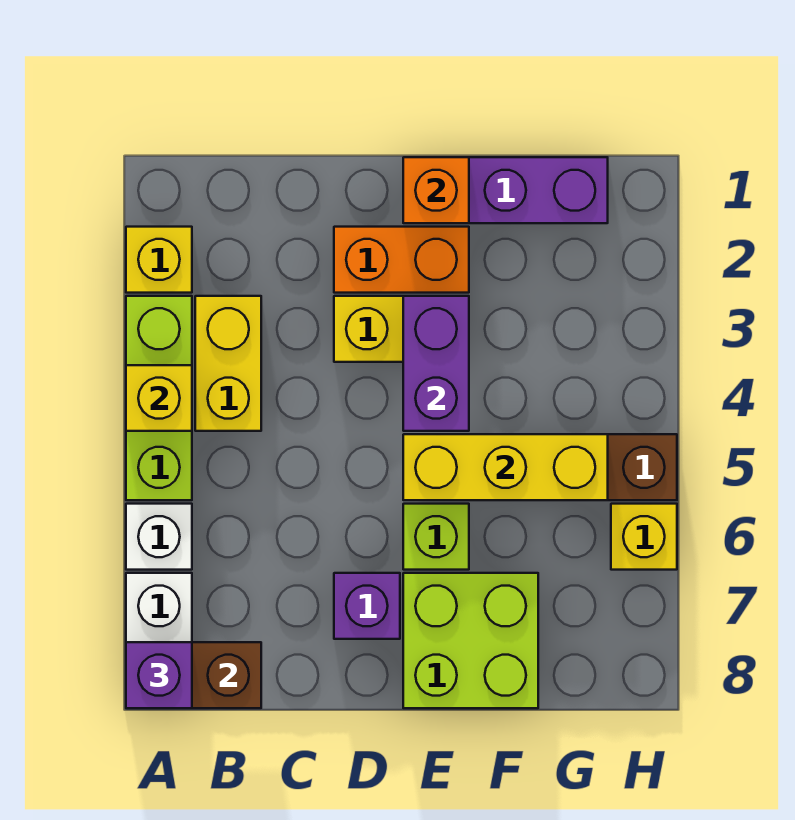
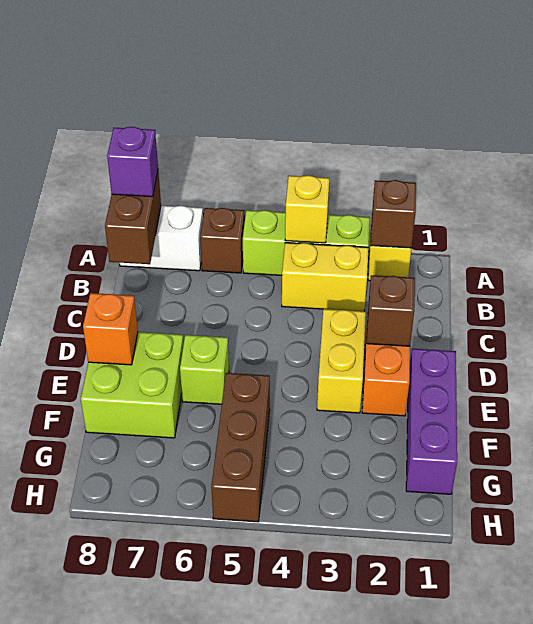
none -> brown brick A2 level 2
white brick A6 level 1 -> brown brick A6 level 1
none -> brown brick D2 level 2
purple brick D7 level 1 -> none
orange brick E1 level 2 -> orange brick E8 level 2
purple brick E3:E4 level 2 -> none
yellow brick E5:G5 level 2 -> none
yellow brick H6 level 1 -> none

